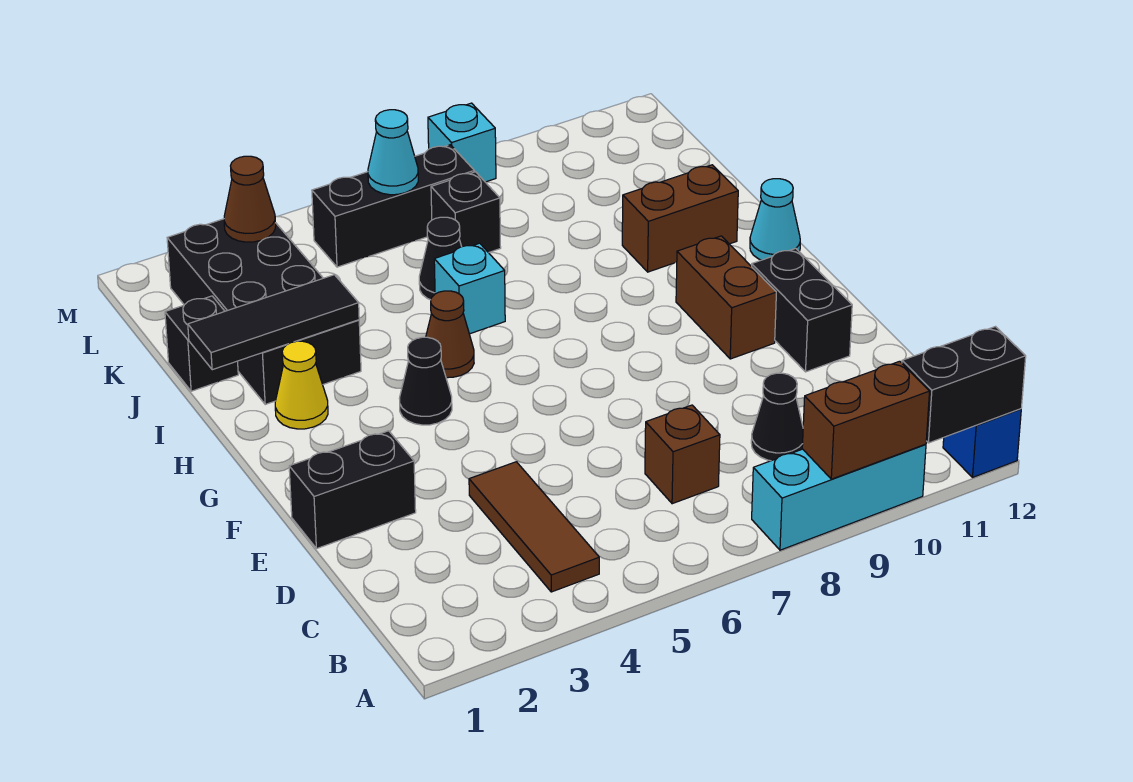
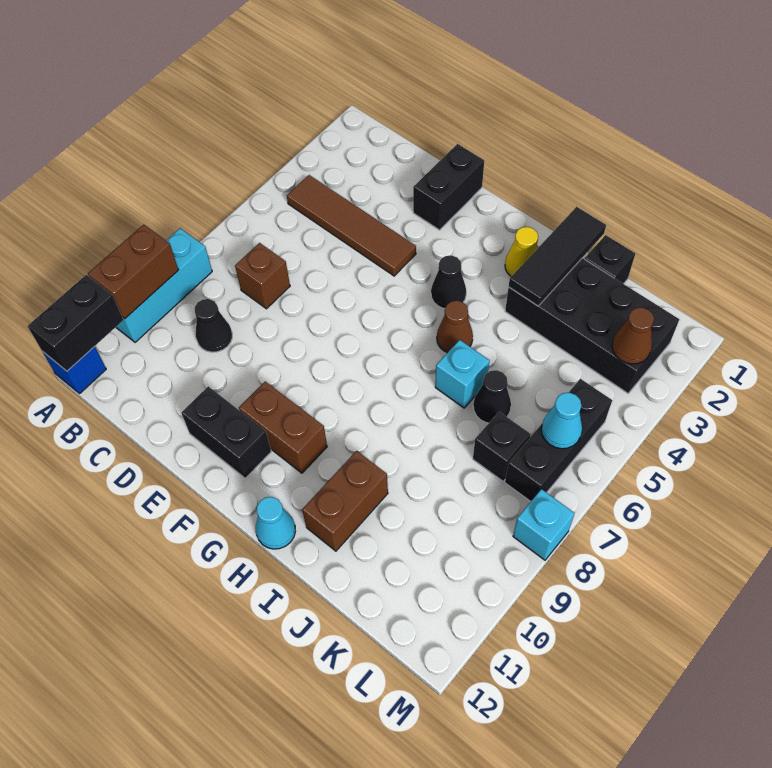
brown tile B4:D4 level 1 -> brown tile B4:E4 level 1

